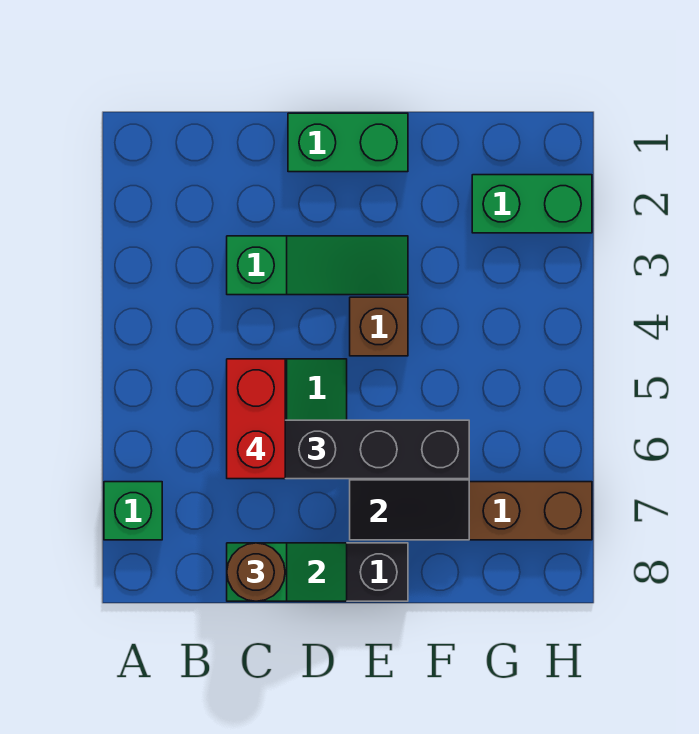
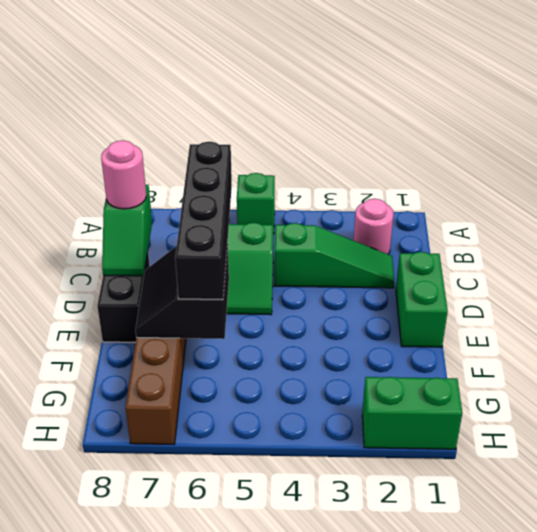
green brick A7 level 1 -> green brick A5 level 1
none -> pink round brick B2 level 1
green slope C3:E3 level 1 top C -> green slope C2:C4 level 1 top 4
red brick C5:C6 level 4 -> none
brown round brick C8 level 3 -> pink round brick C8 level 3
brown brick E4 level 1 -> none
green brick G2:H2 level 1 -> green brick H1:H2 level 1

